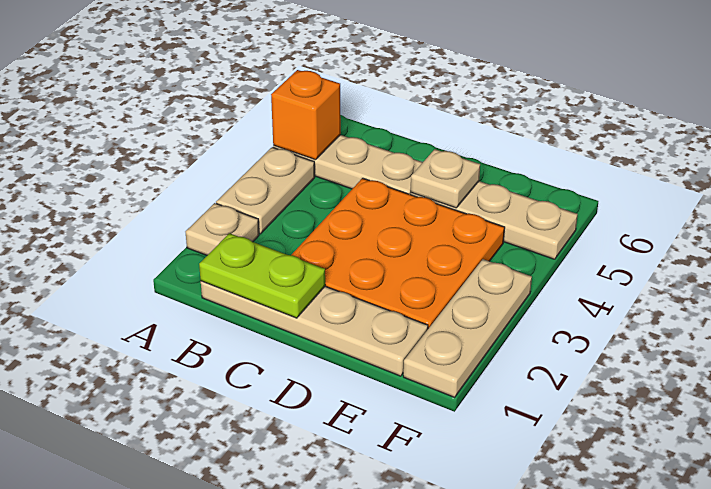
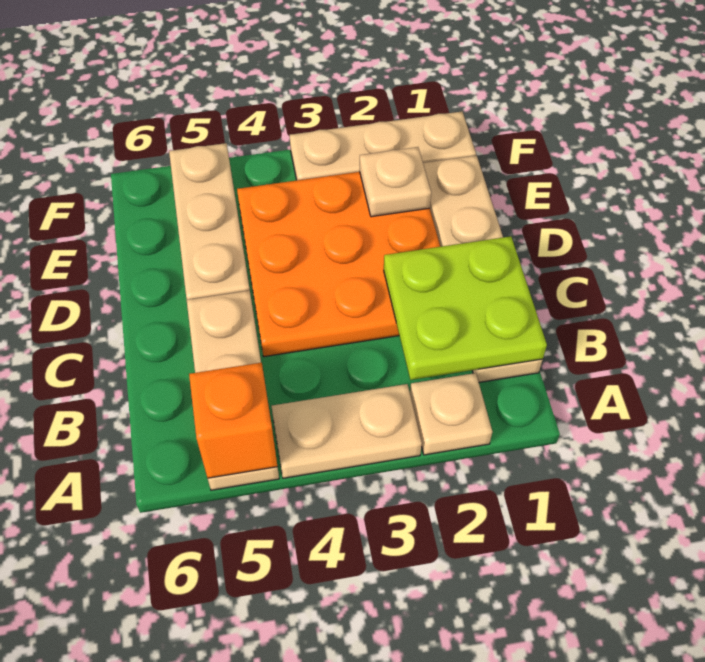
lime plate B1:C1 level 2 -> lime plate B1:C2 level 2
tan plate D5 level 2 -> tan plate E2 level 2

